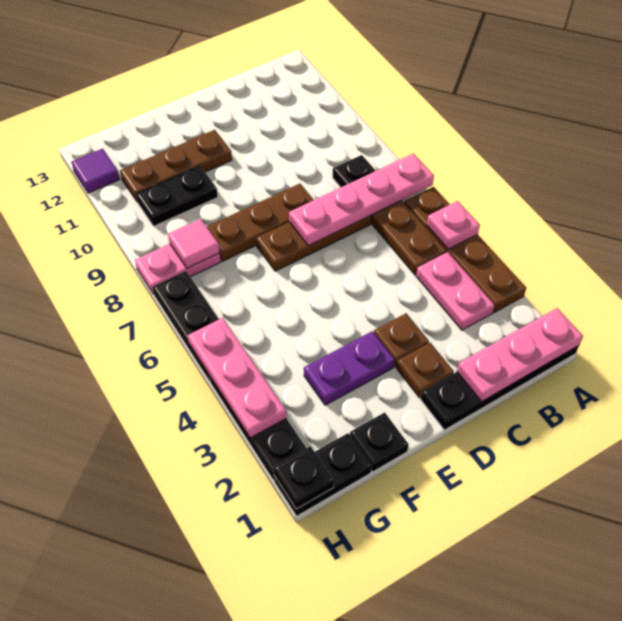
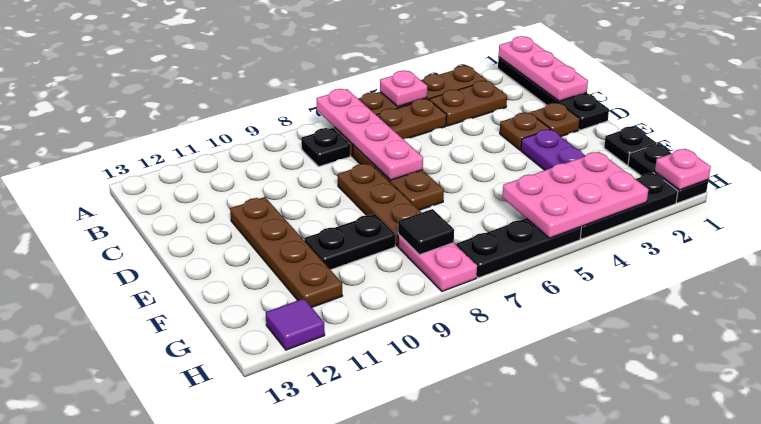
pink plate B3:B4 level 1 -> brown plate B3:B4 level 1
brown plate E11:G11 level 1 -> brown plate D11:G11 level 1
black plate F10:G10 level 1 -> black plate F9:F10 level 1
pink tile G8 level 2 -> black tile G8 level 2
black plate H1 level 2 -> pink plate H1 level 2
pink plate H3:H5 level 2 -> pink plate G3:H5 level 2

